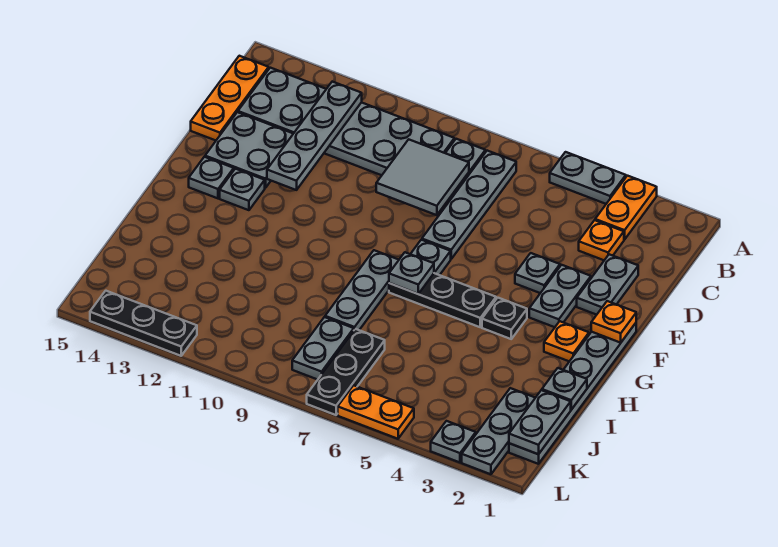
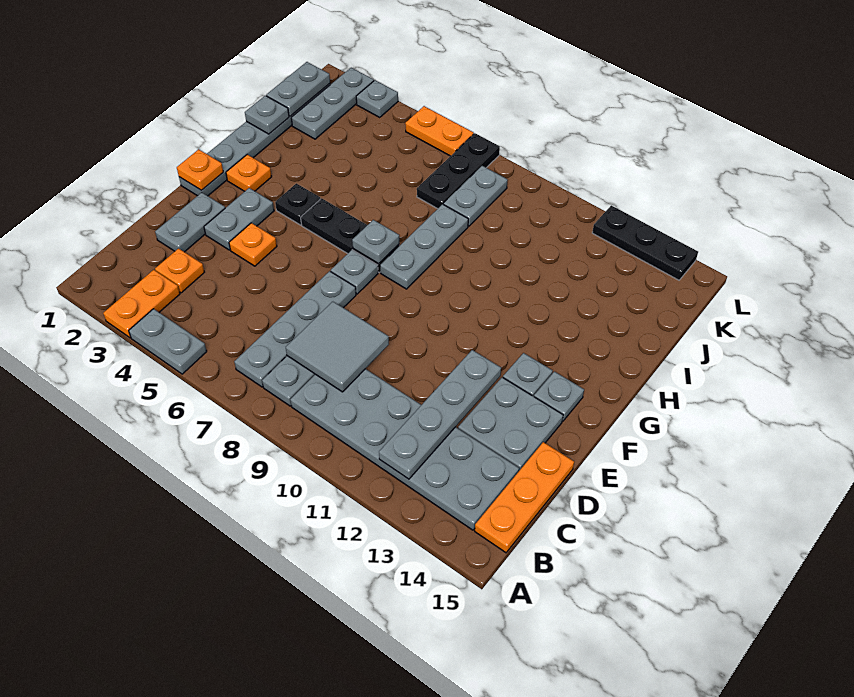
grey plate E4 level 1 -> orange plate E4 level 1

